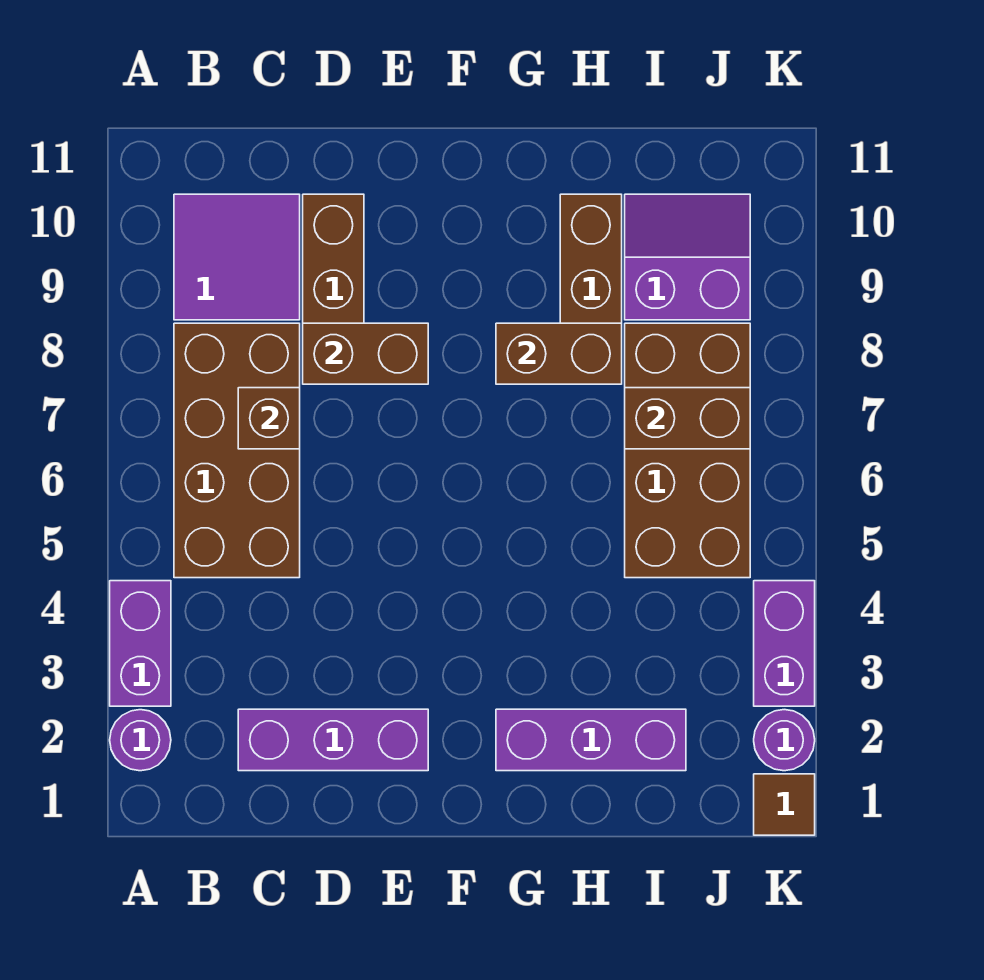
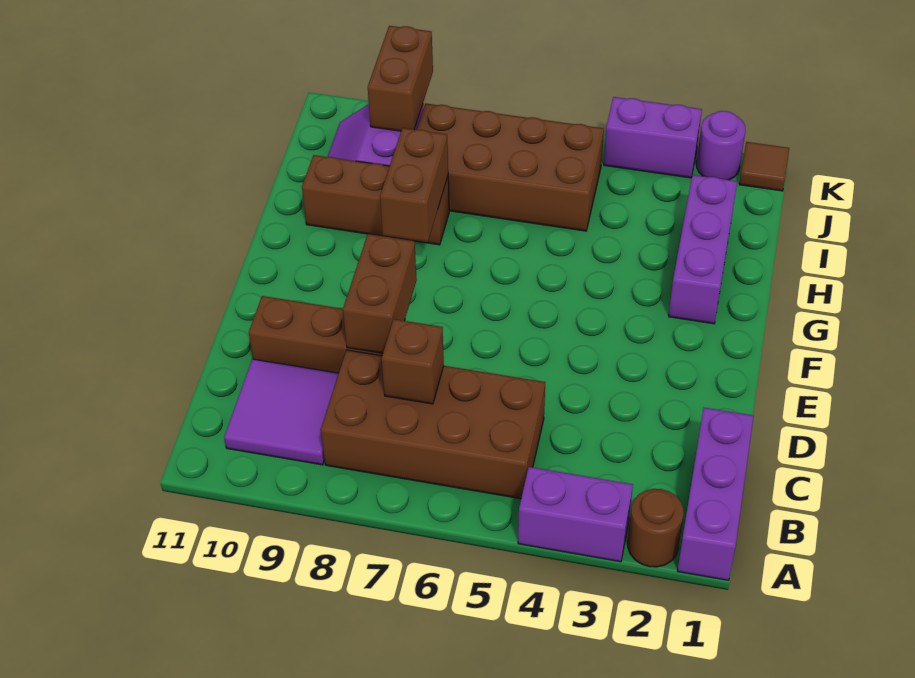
purple round brick A2 level 1 -> brown round brick A2 level 1
purple brick C2:E2 level 1 -> purple brick A1:C1 level 1
brown brick I7:J7 level 2 -> brown brick J9:K9 level 2

